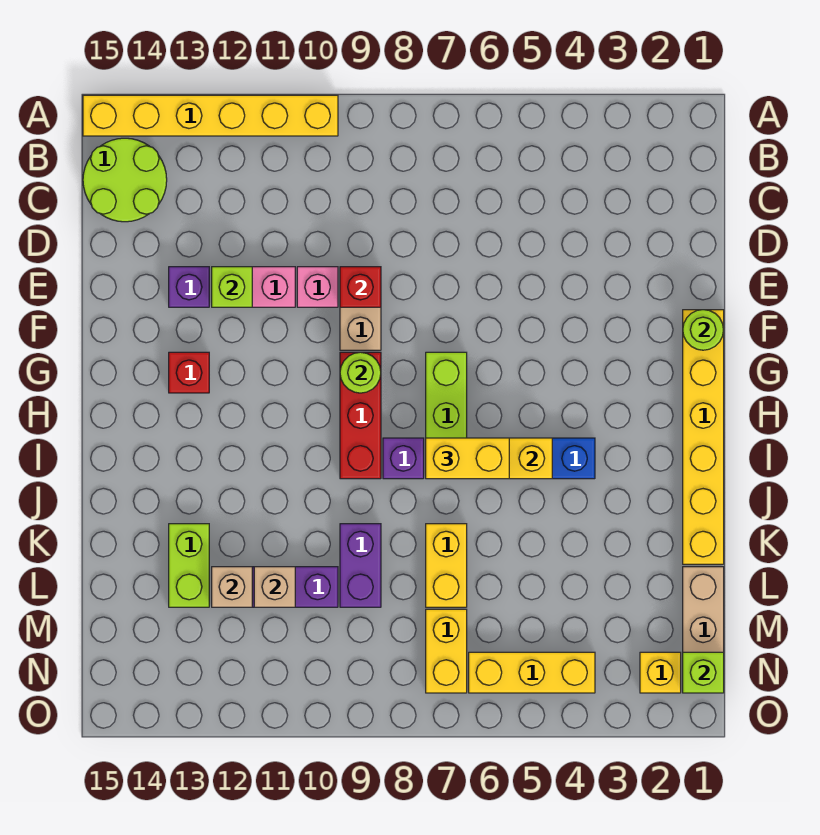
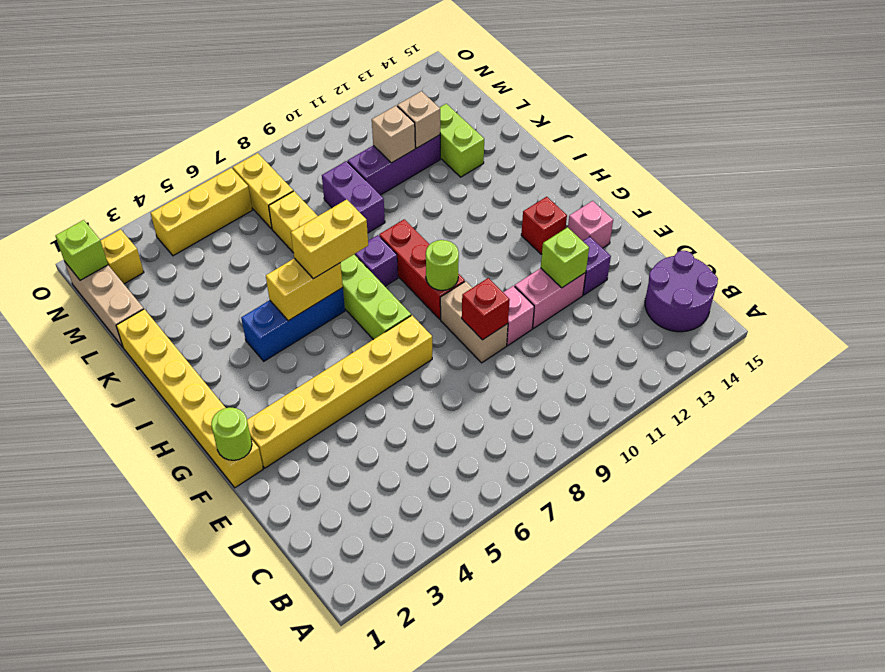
yellow brick A10:A15 level 1 -> yellow brick F2:F7 level 1
lime round brick B14:C15 level 1 -> purple round brick B14:C15 level 1
none -> pink brick F14 level 1

